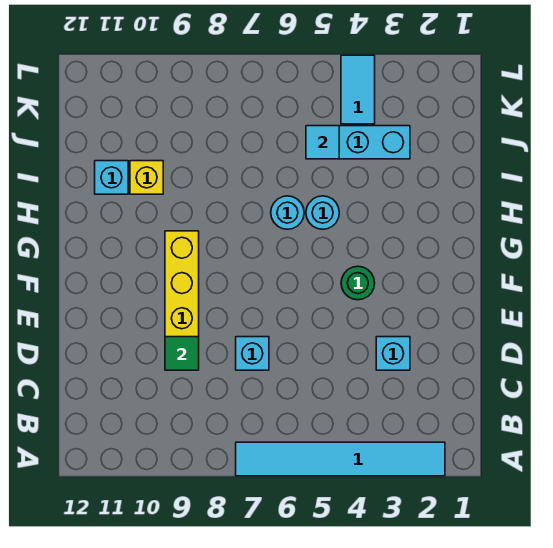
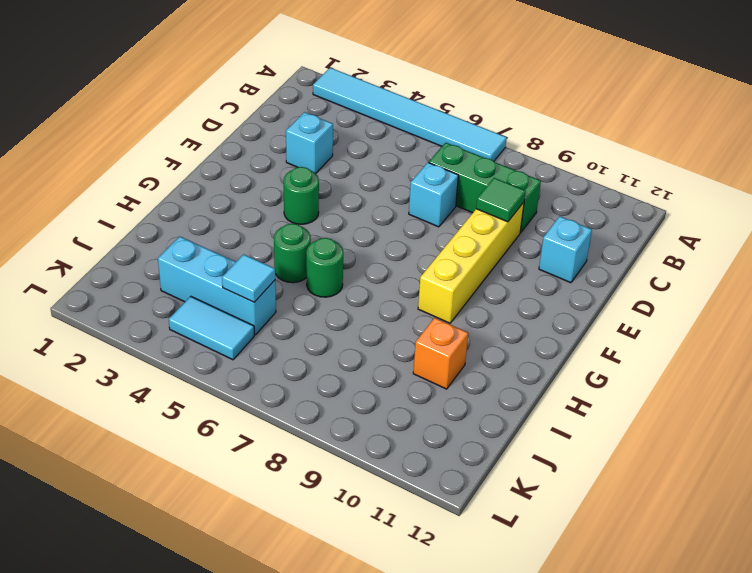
none -> green brick C7:C9 level 1
cyan round brick H5 level 1 -> green round brick H5 level 1
cyan round brick H6 level 1 -> green round brick H6 level 1
yellow brick I10 level 1 -> orange brick I10 level 1
cyan brick I11 level 1 -> cyan brick D11 level 1
cyan tile K4:L4 level 1 -> cyan tile K4:K5 level 1

